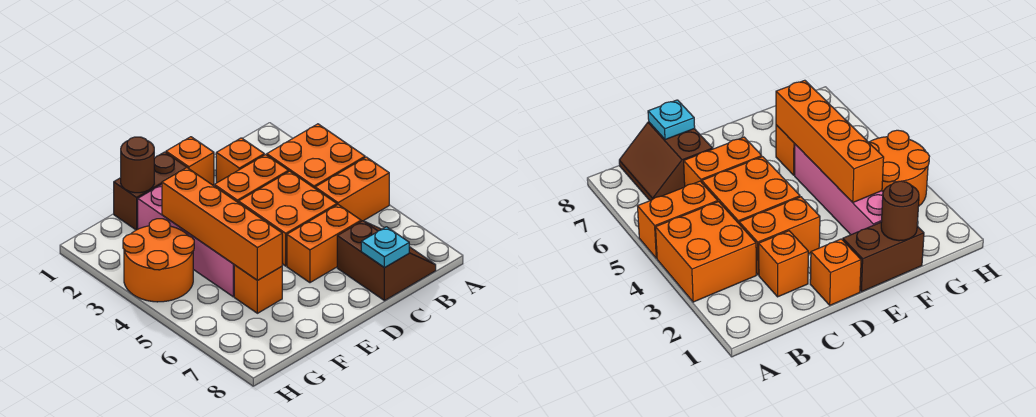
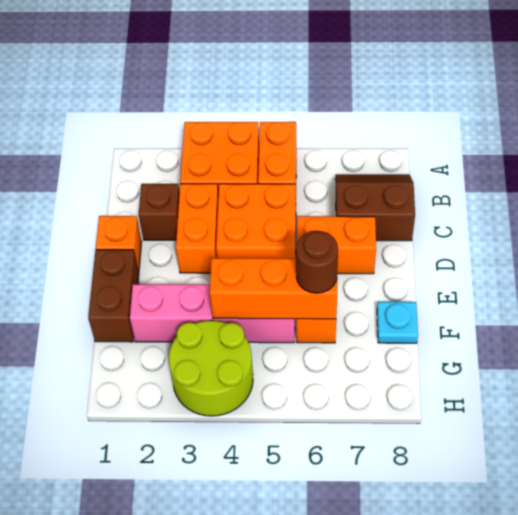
orange brick C2 level 1 -> brown brick C2 level 1
orange brick C6:D6 level 1 -> orange brick D6:D7 level 1
cyan plate C8 level 2 -> cyan plate F8 level 1
brown round brick F1 level 2 -> brown round brick F6 level 3
orange brick F3:F6 level 2 -> orange brick F4:F6 level 2
orange round brick G3:H4 level 1 -> lime round brick G3:H4 level 1

